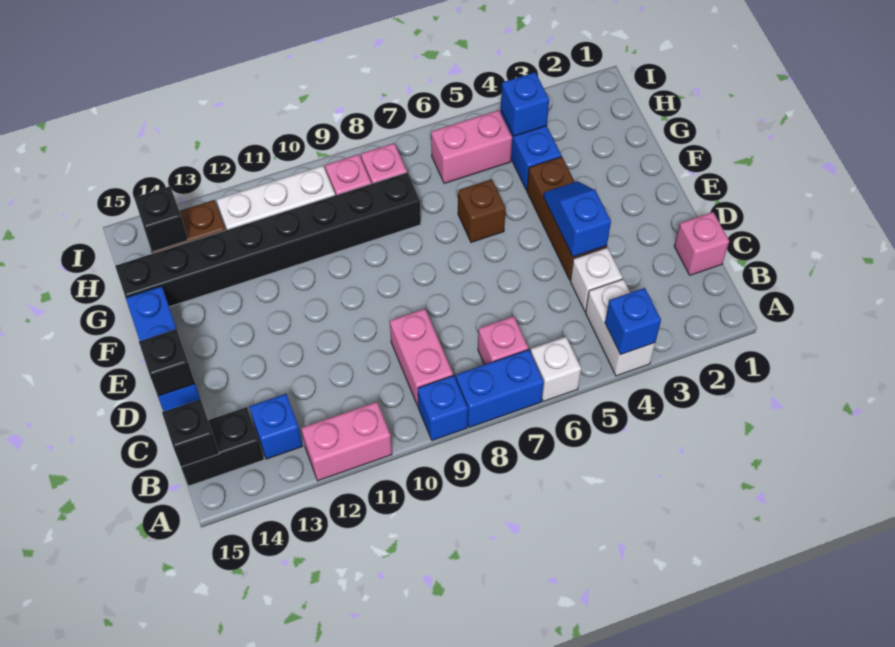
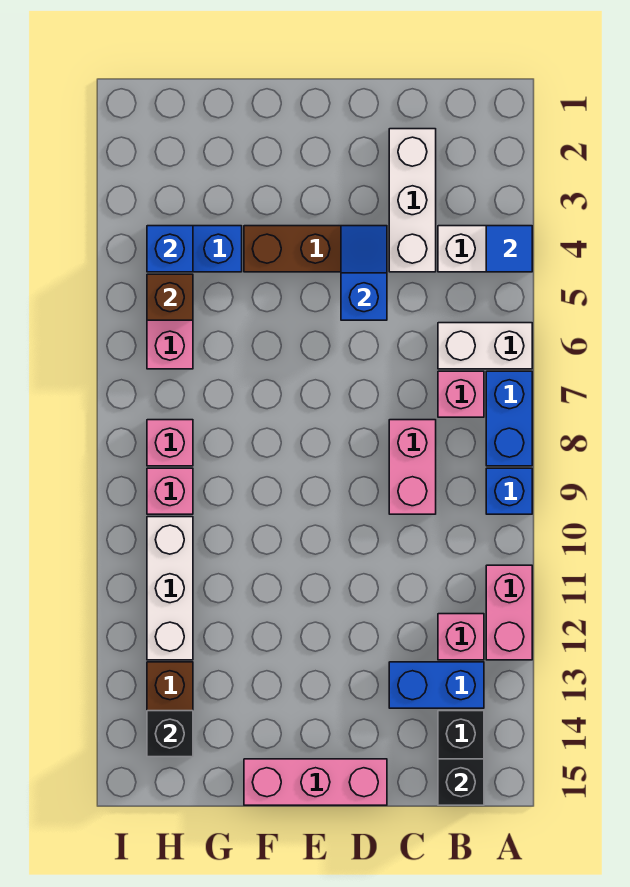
blue brick A4 level 2 -> blue tile A4 level 2
white brick A6 level 1 -> white brick A6:B6 level 1
pink brick B9:C9 level 1 -> pink brick C8:C9 level 1
blue brick B13 level 1 -> blue brick B13:C13 level 1
pink brick C1 level 1 -> pink brick B12 level 1
white brick C4 level 1 -> white brick C2:C4 level 1
blue slope D4:E4 level 2 top D -> blue slope D4:D5 level 2 top 5
blue brick D15:F15 level 1 -> pink brick D15:F15 level 1
black brick D15 level 2 -> none
brown brick F6 level 1 -> brown brick H5 level 2
black brick G8:G15 level 1 -> none

